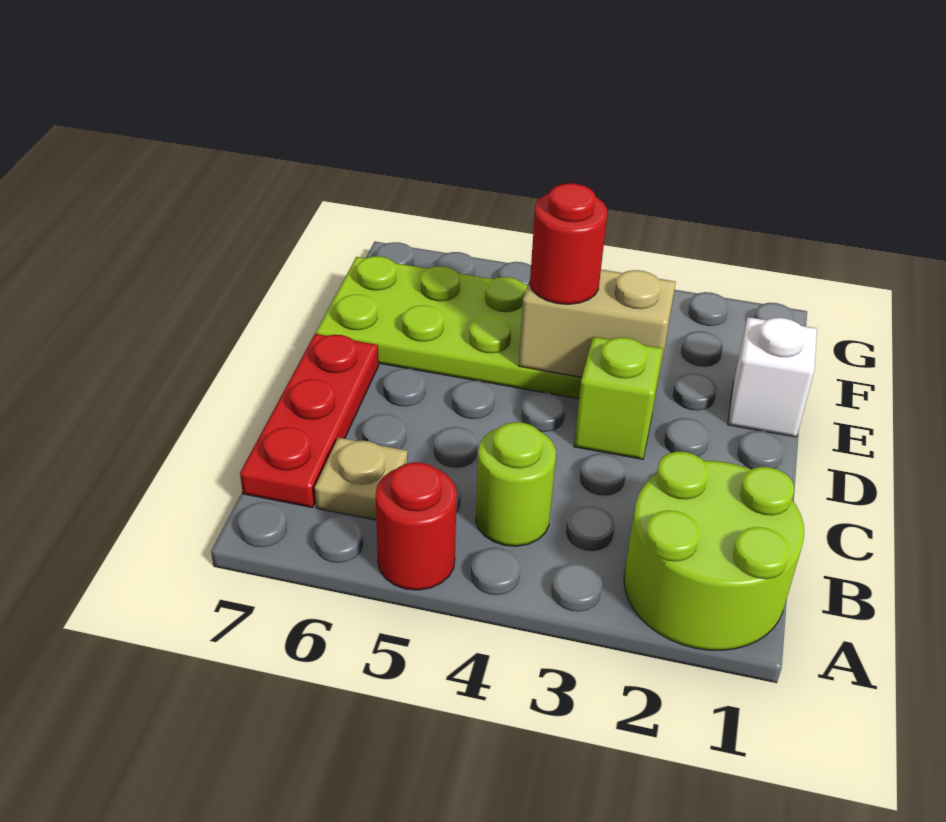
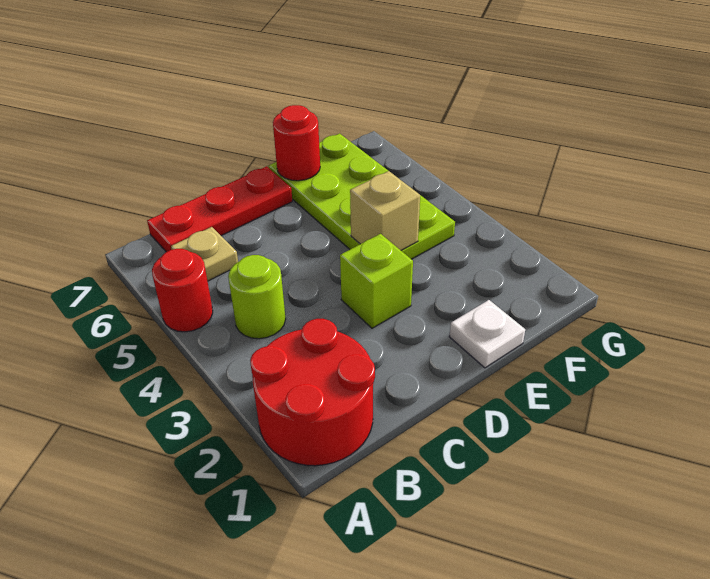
lime round brick A1:B2 level 1 -> red round brick A1:B2 level 1
white brick E1 level 1 -> white plate E1 level 1
tan brick E3:E4 level 2 -> tan brick E4 level 2
red round brick E4 level 3 -> red round brick E7 level 2

